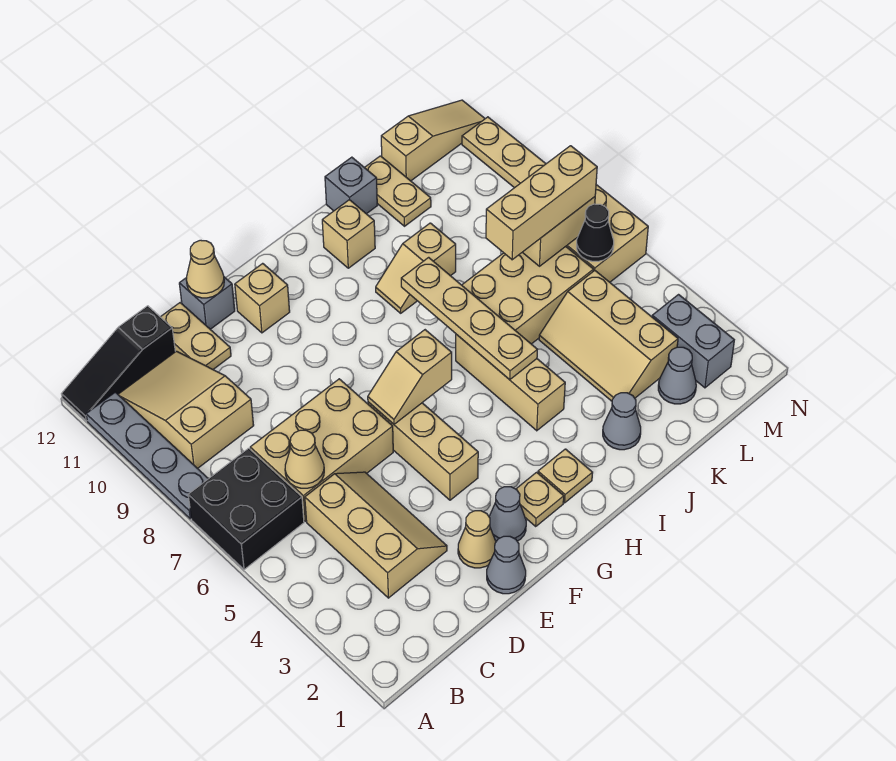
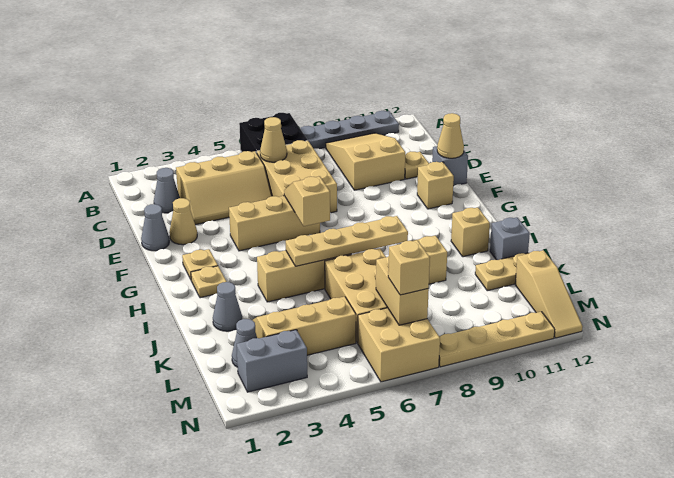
black slope A12:C12 level 1 top C -> none
tan slope B9:C11 level 1 top 9 -> tan slope B9:D10 level 1 top D
tan plate D11:D12 level 1 -> tan plate D11 level 1
grey cone F2 level 1 -> grey cone C2 level 1
tan brick K7:M7 level 3 -> tan brick M7 level 3
black cone M6 level 2 -> none

